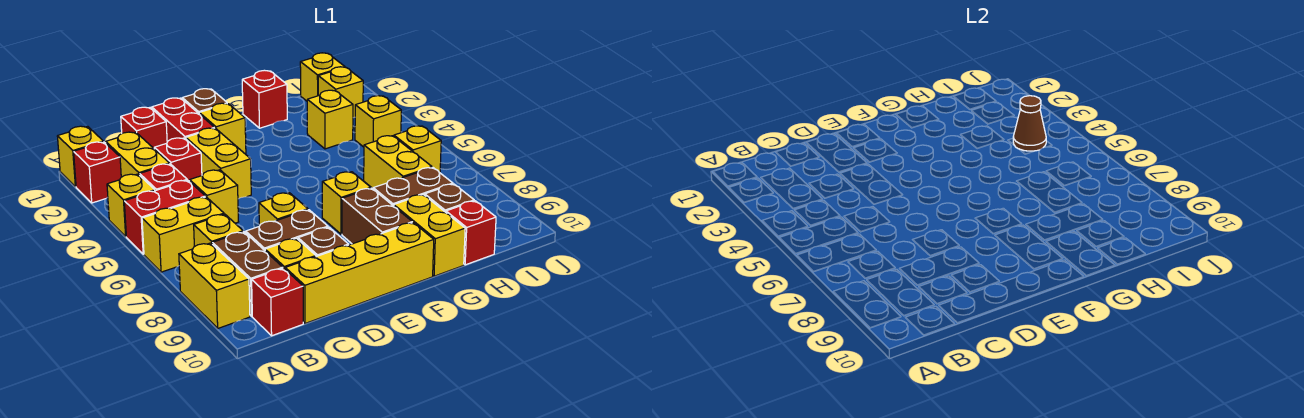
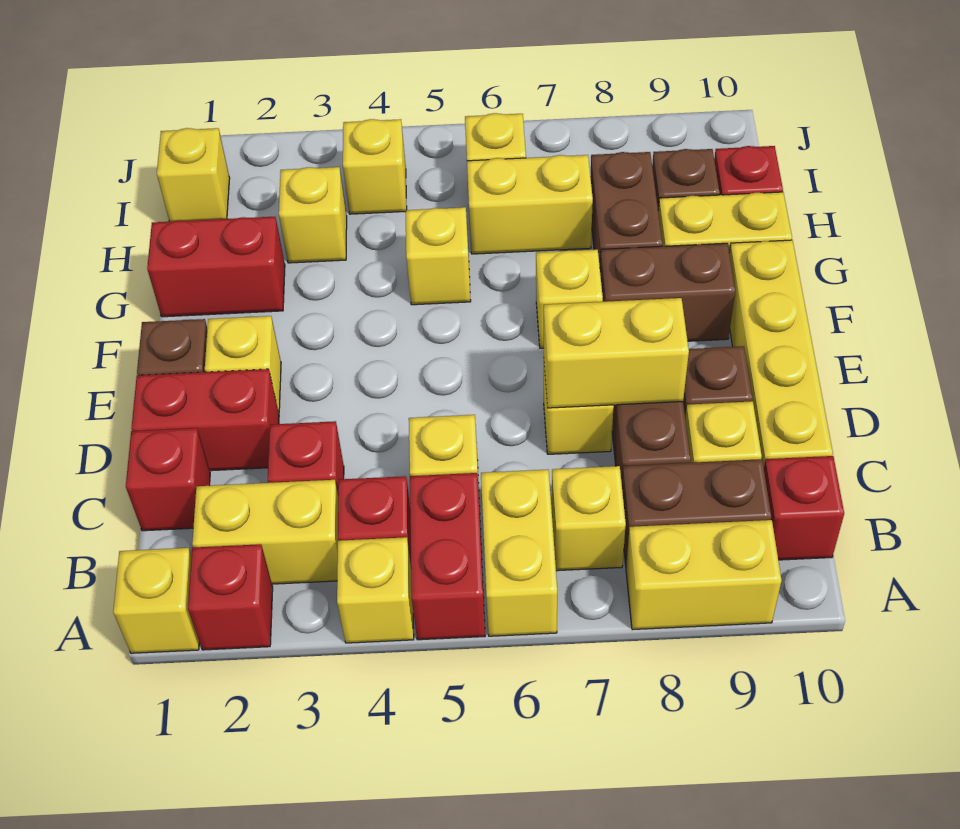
yellow brick D3:D4 level 1 -> yellow brick D7:D8 level 2
red brick G1 level 1 -> red brick G1:G2 level 1
yellow brick I2 level 1 -> yellow brick G5 level 1
brown cone I4 level 2 -> none

